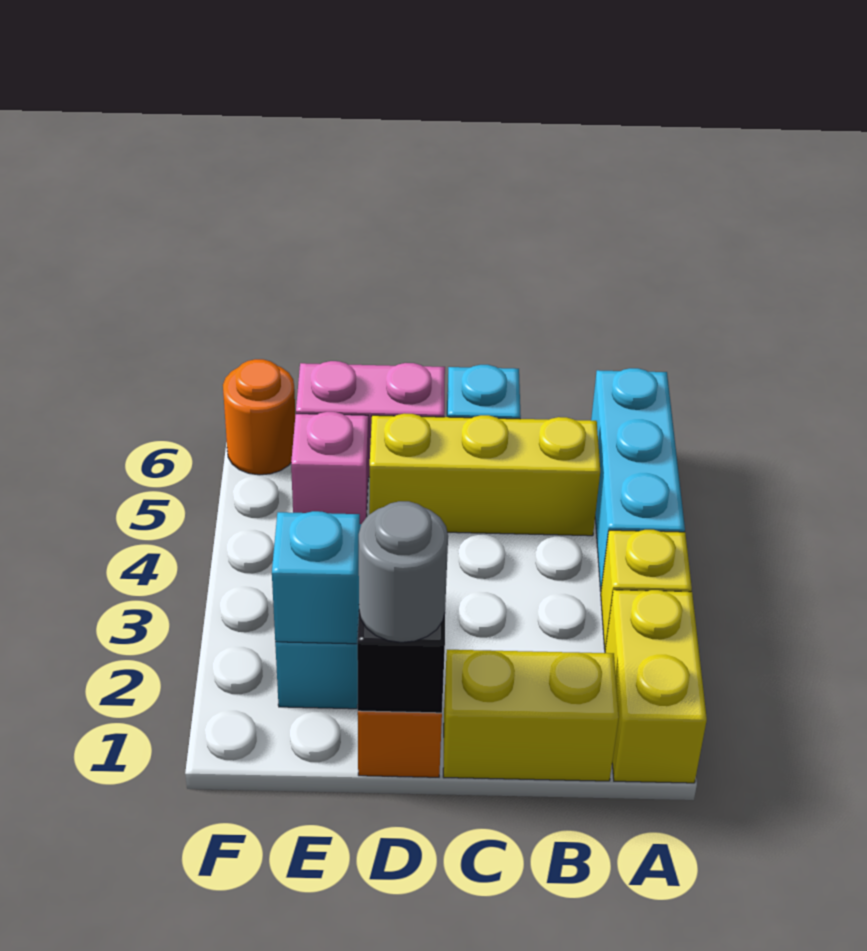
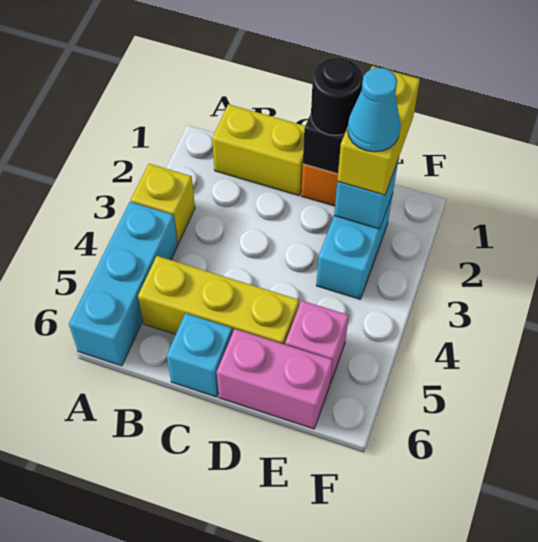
yellow brick A1:A2 level 1 -> yellow brick E1:E2 level 3
grey round brick D1 level 3 -> black round brick D1 level 3
none -> cyan cone E2 level 4
orange round brick F6 level 1 -> none

